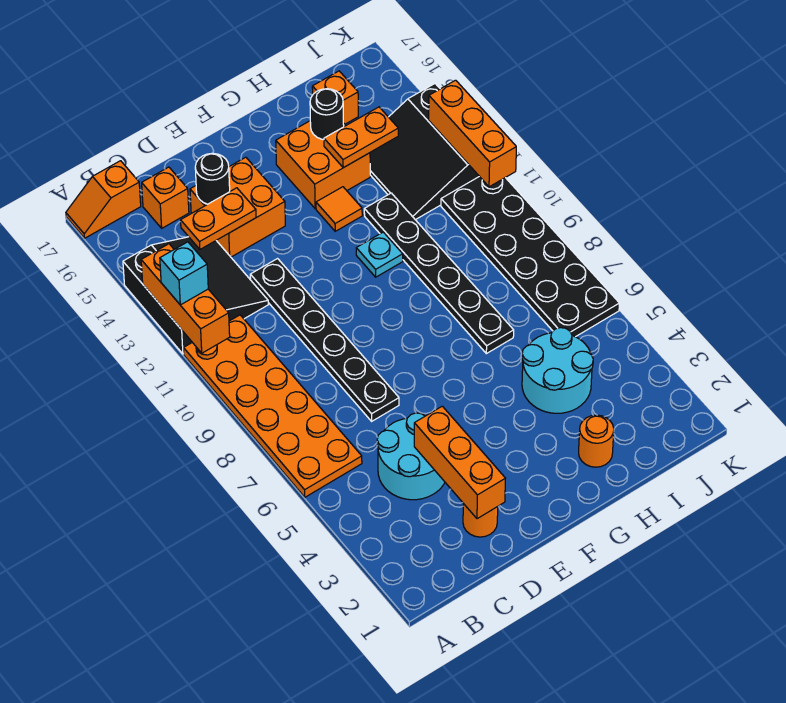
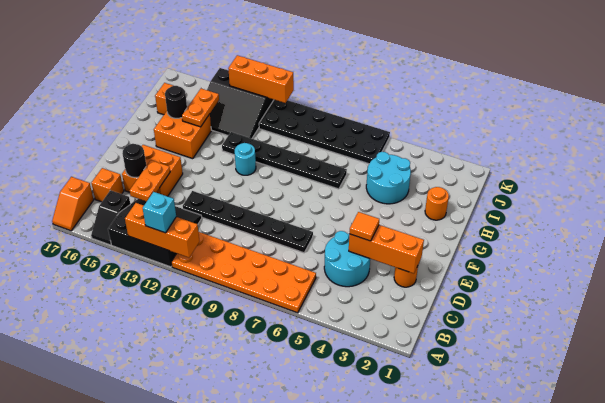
none -> black slope A15:B15 level 1 top B
cyan plate G11 level 1 -> cyan round brick G11 level 1
orange tile G13 level 1 -> orange tile D4 level 3

